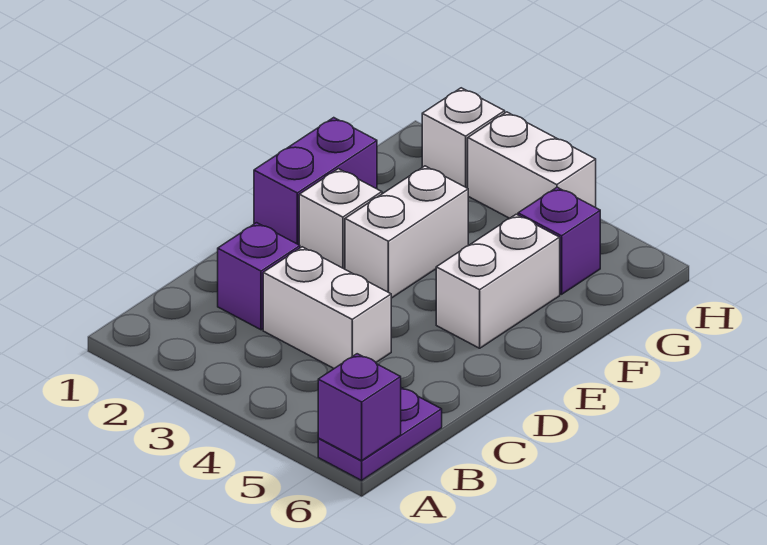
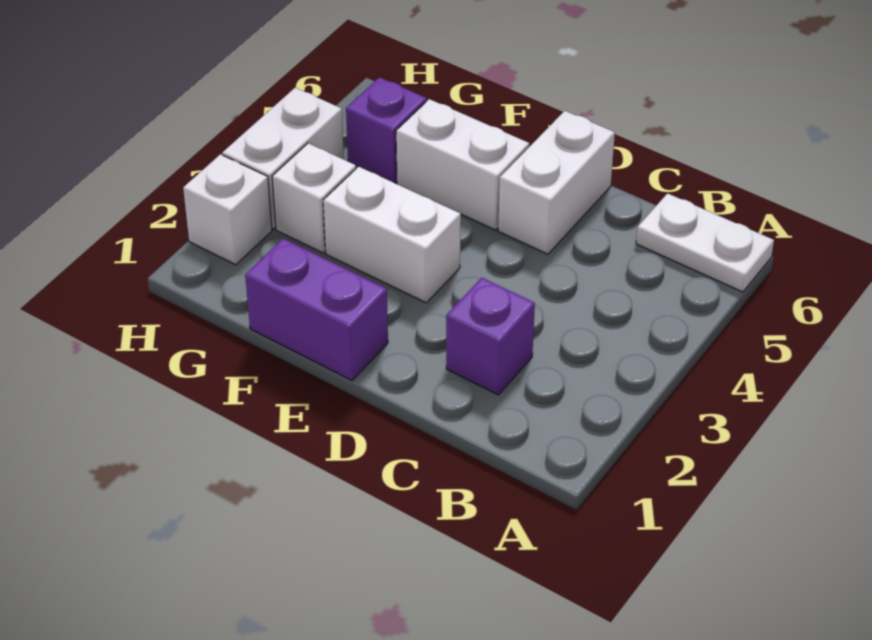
purple plate A6:B6 level 1 -> white plate A6:B6 level 1
purple brick A6 level 2 -> none
white brick C3:C4 level 1 -> white brick D5:D6 level 1
white brick E2 level 1 -> white brick G3 level 1

